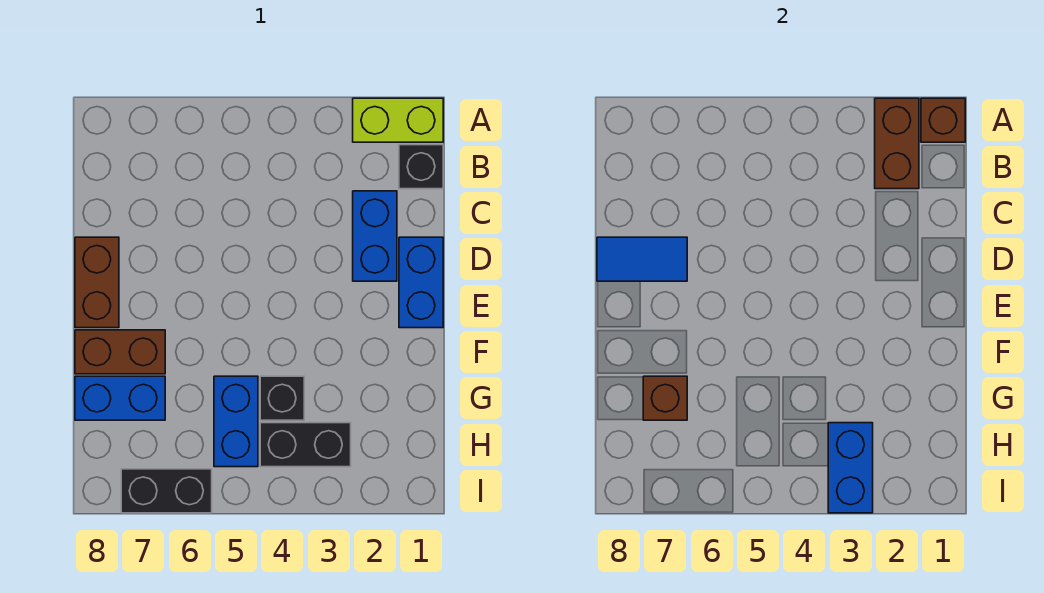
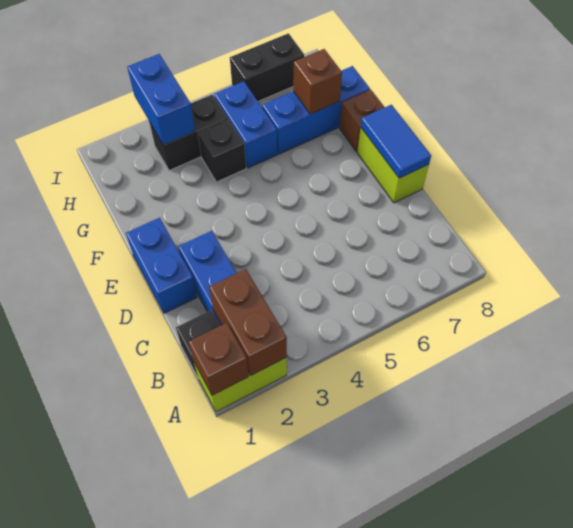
blue tile D7:D8 level 2 -> blue tile D8:E8 level 2
brown brick D8:E8 level 1 -> lime brick D8:E8 level 1
brown brick F7:F8 level 1 -> brown brick F8 level 1
blue brick G7:G8 level 1 -> blue brick G6:G8 level 1

